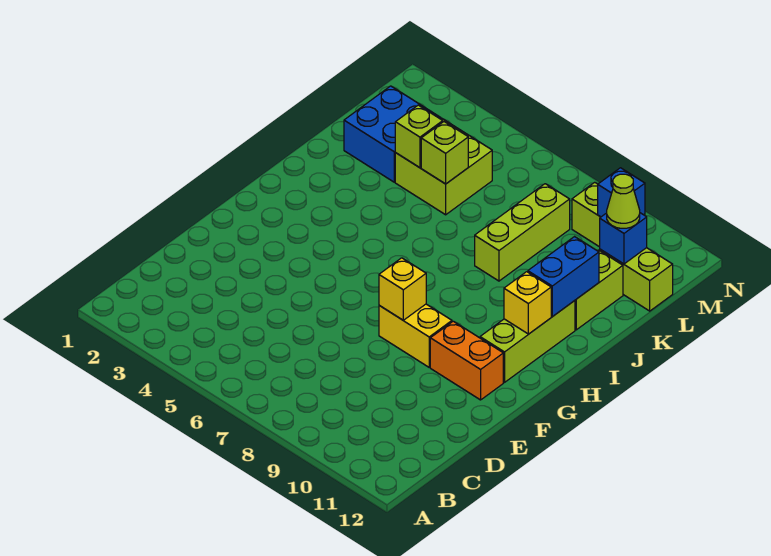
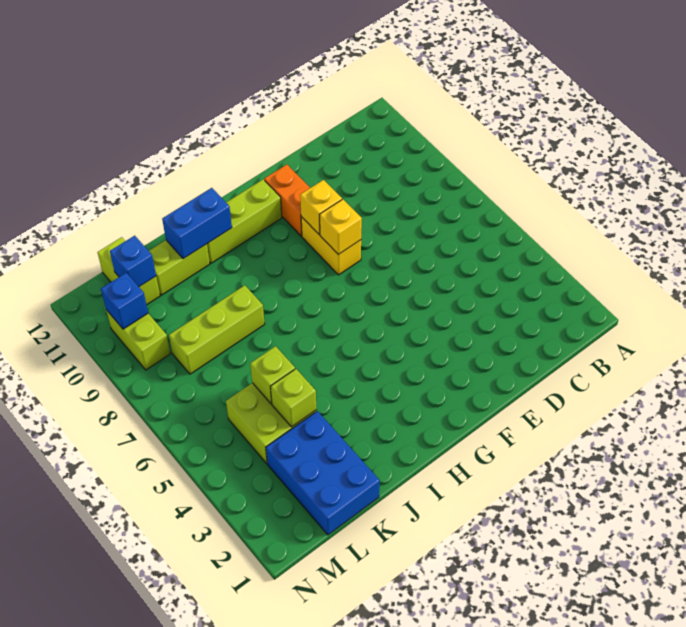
yellow brick H11 level 2 -> yellow brick F9 level 2
blue brick K2:L3 level 1 -> blue brick K1:L3 level 1
lime cone L11 level 3 -> none

